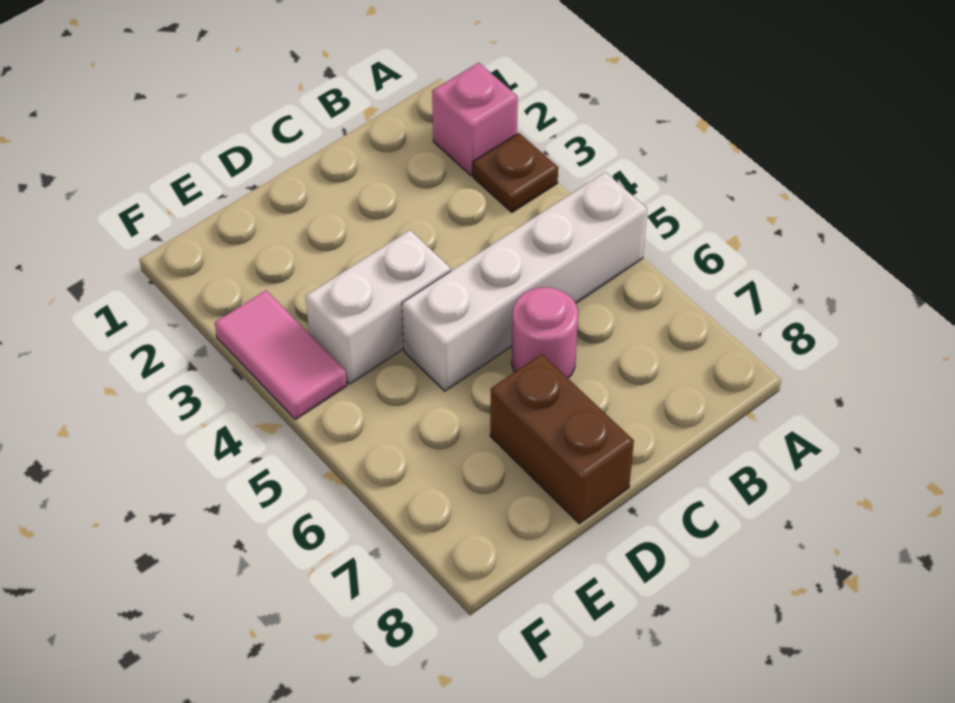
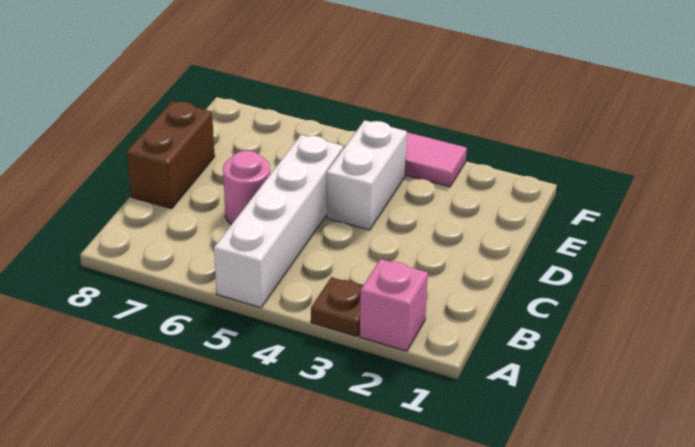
brown brick D7:D8 level 1 -> brown brick C8:D8 level 1

